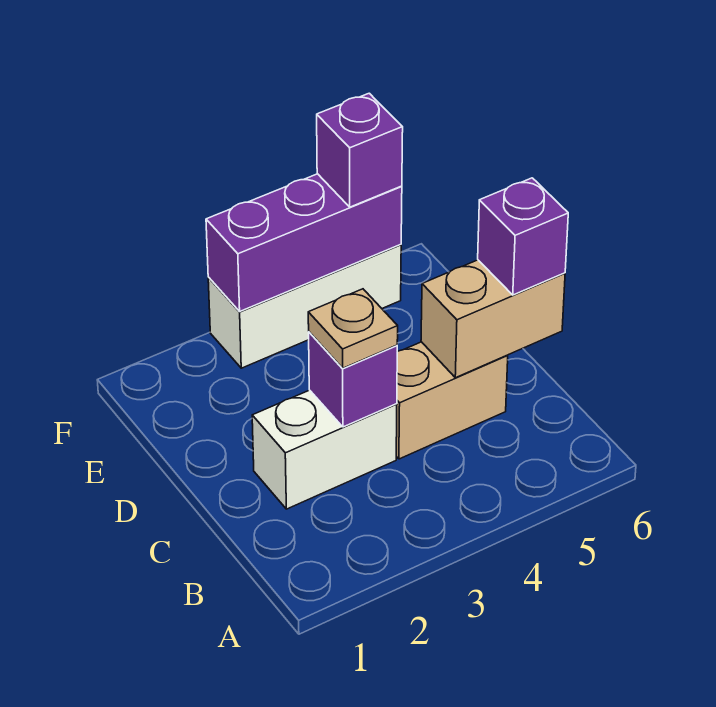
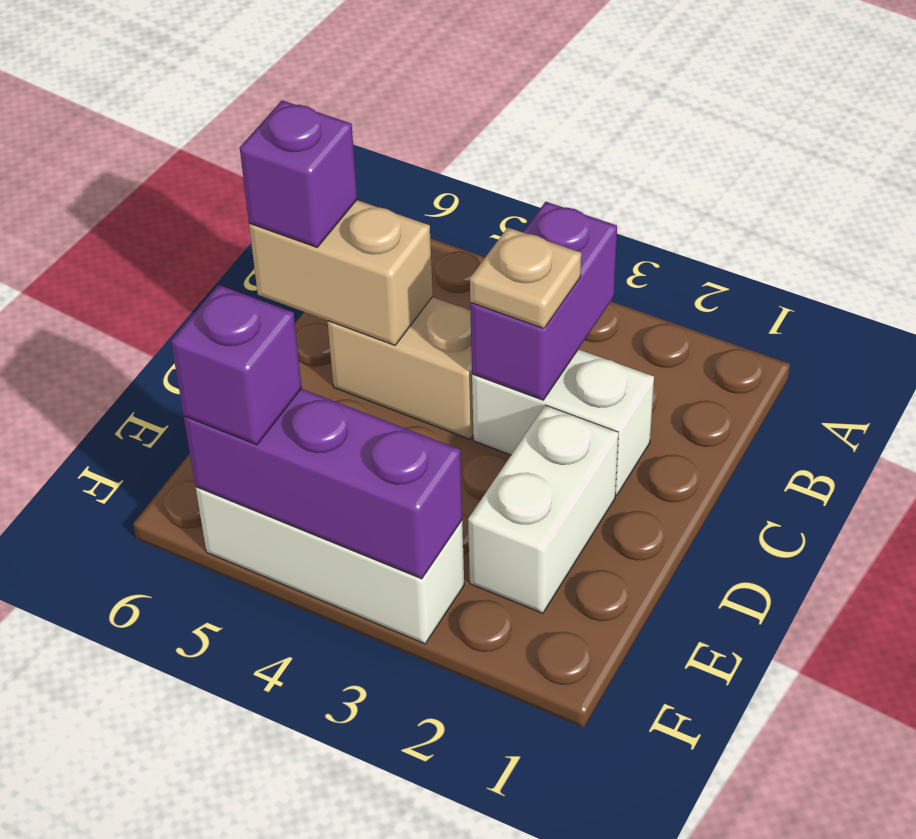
purple brick C3 level 2 -> purple brick B3:C3 level 2
none -> white brick D2:E2 level 1

